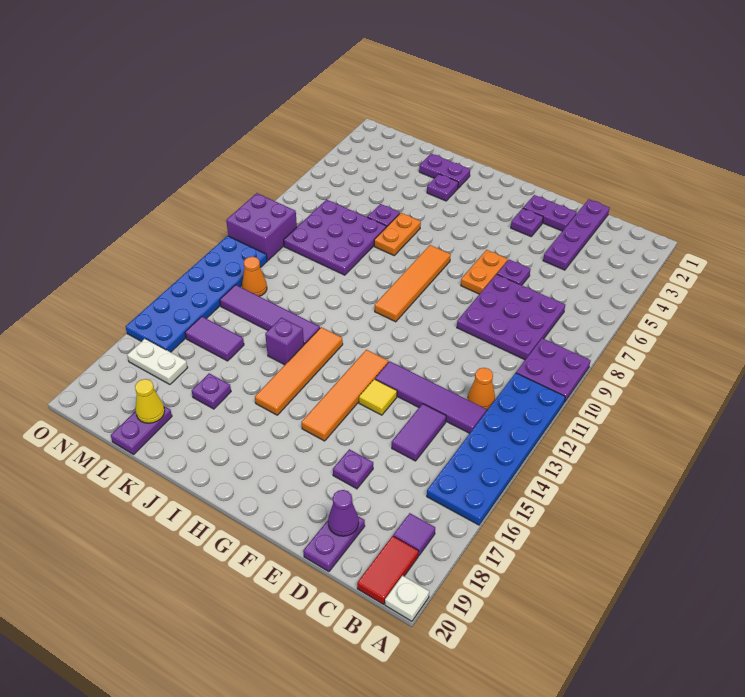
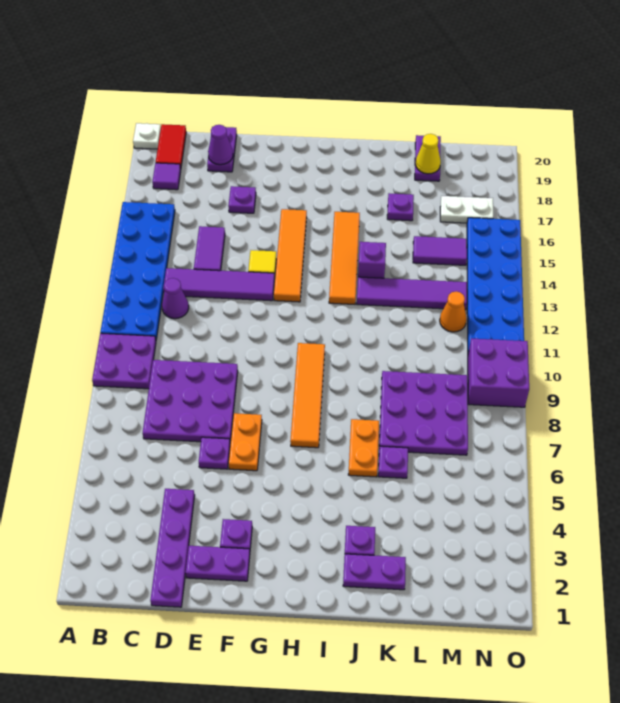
orange cone C12 level 1 -> purple cone C12 level 1

